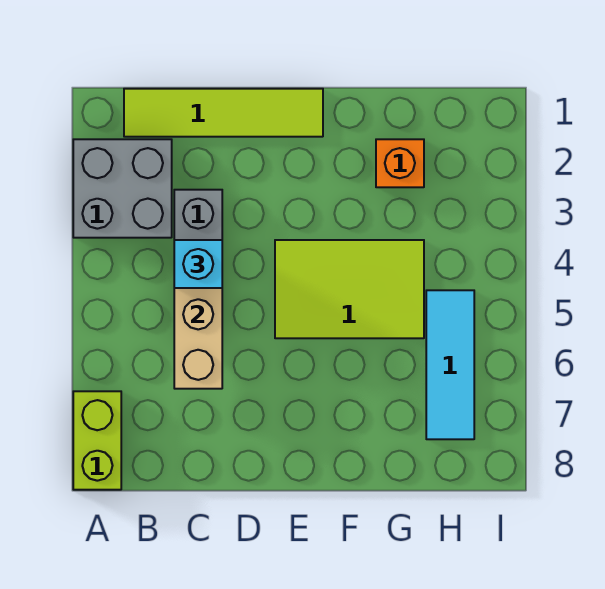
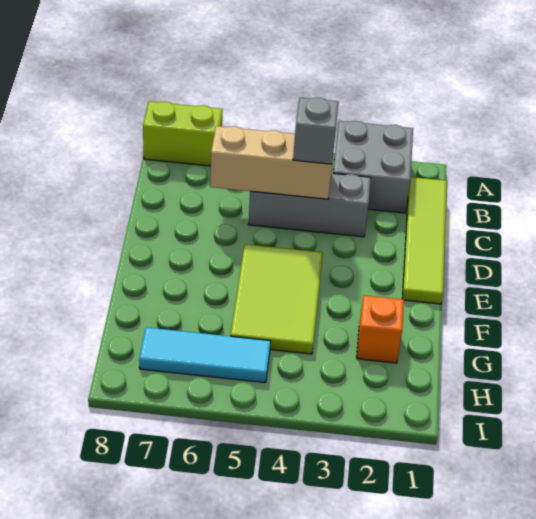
cyan brick C4 level 3 -> grey brick C4 level 3

